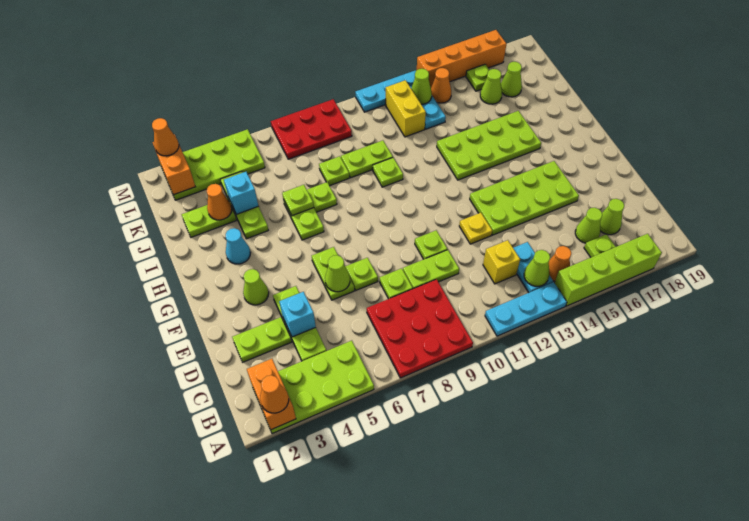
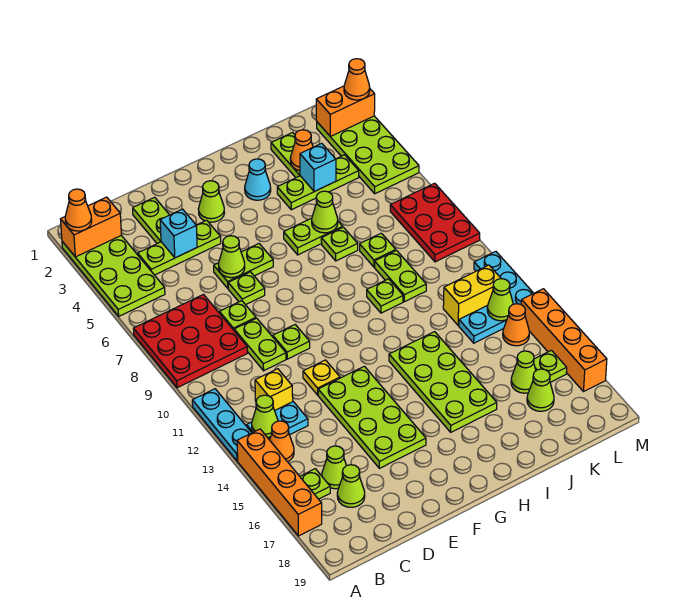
lime brick A14:A17 level 1 -> orange brick A14:A17 level 1
lime plate I6 level 2 -> lime cone I6 level 2

